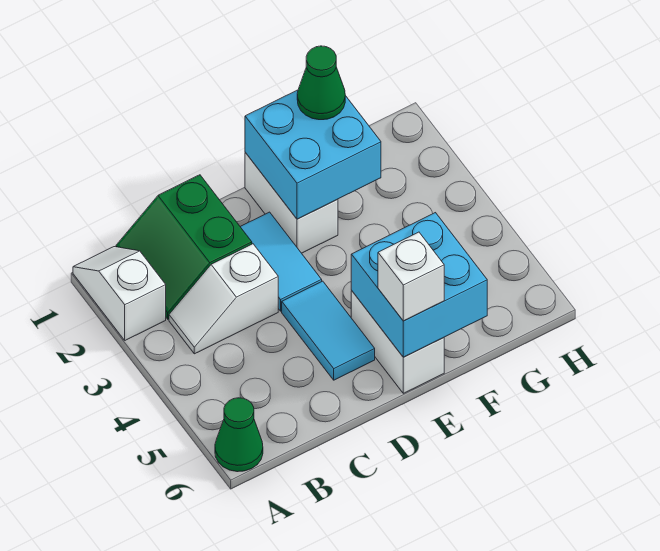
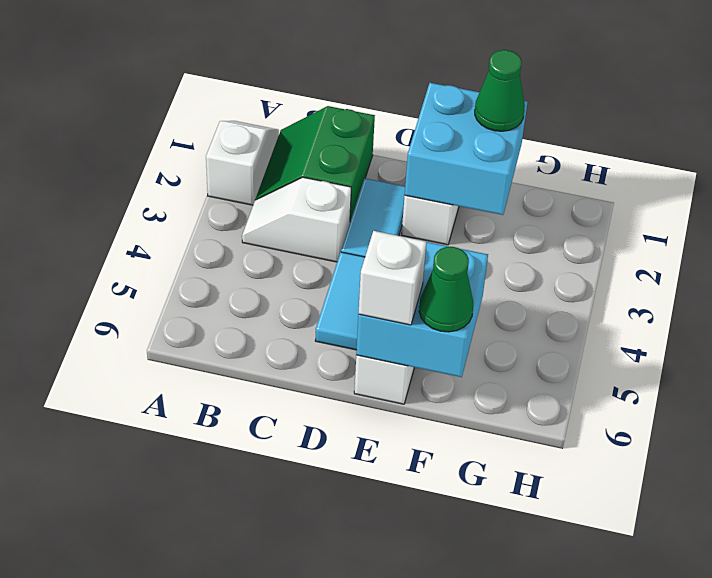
green cone A6 level 1 -> green cone F6 level 3

